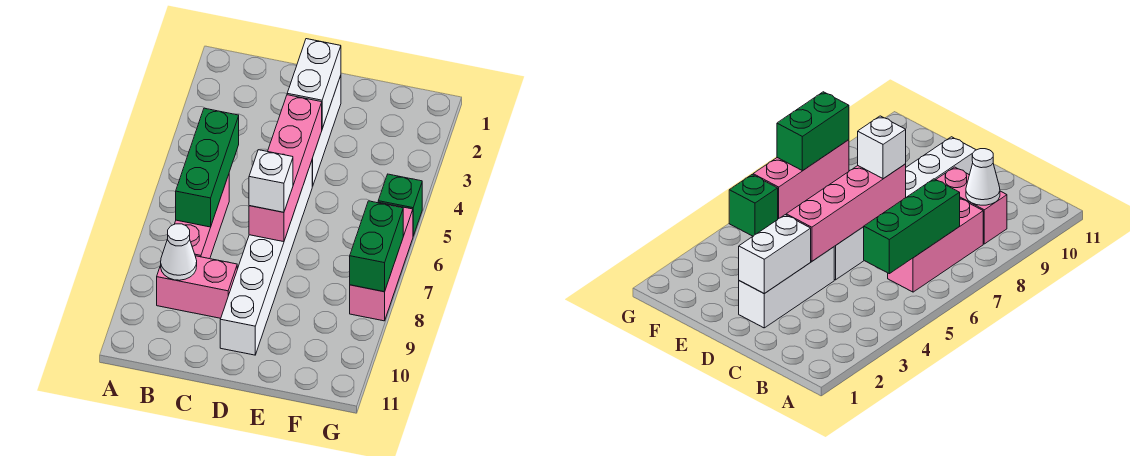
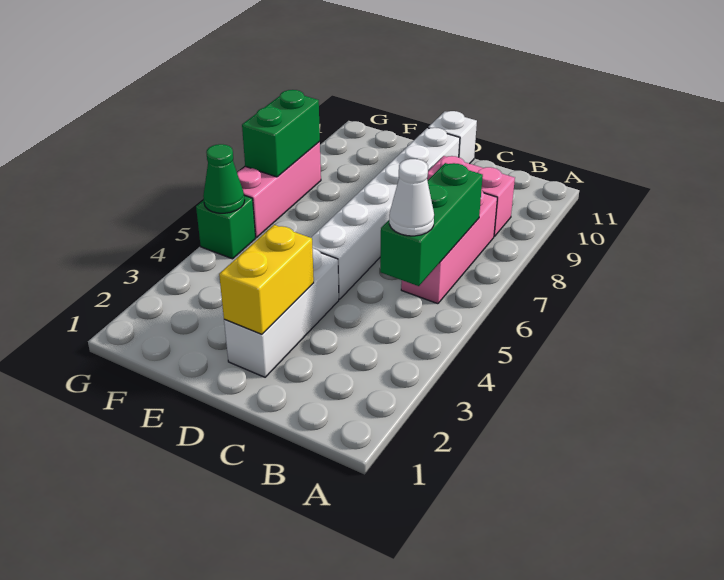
white cone B9 level 2 -> white cone B5 level 3
white brick D2:D3 level 2 -> yellow brick D2:D3 level 2
pink brick D4:D7 level 2 -> none
white brick D7 level 3 -> white brick D11 level 1
none -> green cone G5 level 2

